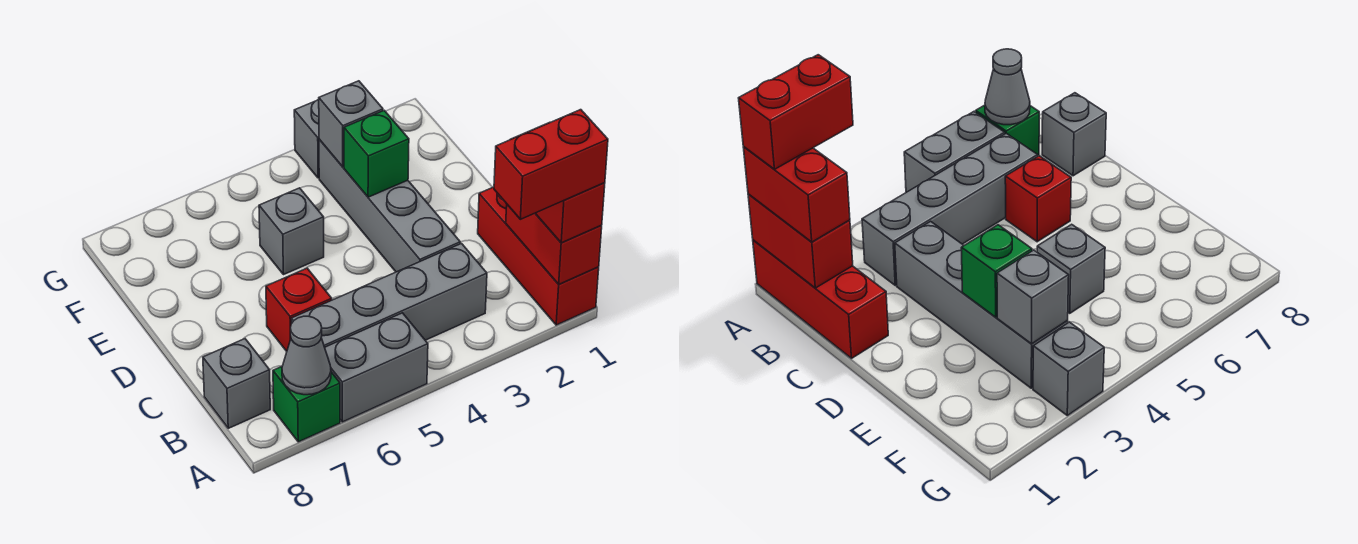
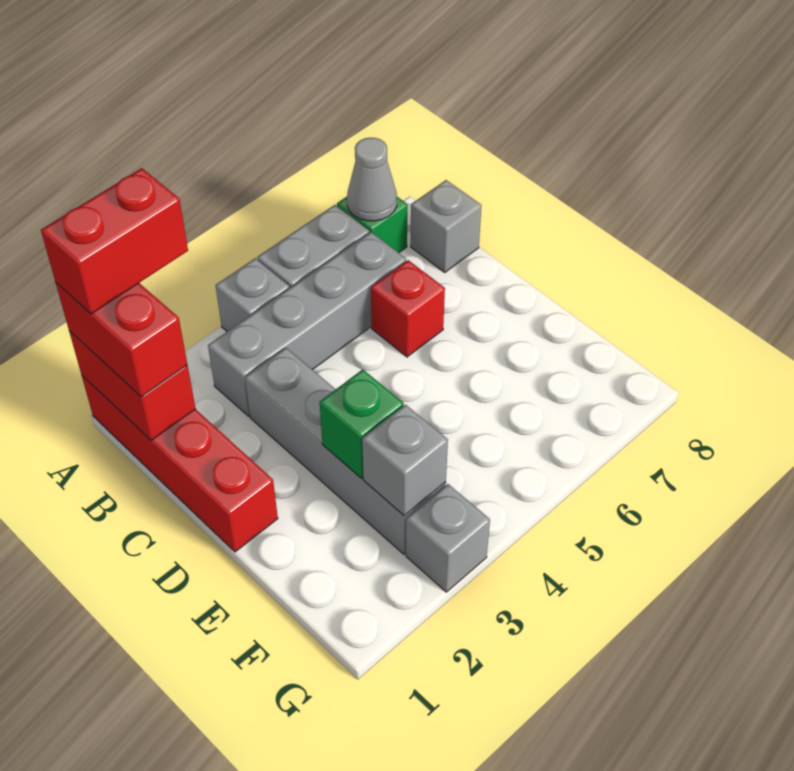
red brick A1:C1 level 1 -> red brick A1:D1 level 1
grey brick E5 level 1 -> grey brick A4 level 1

